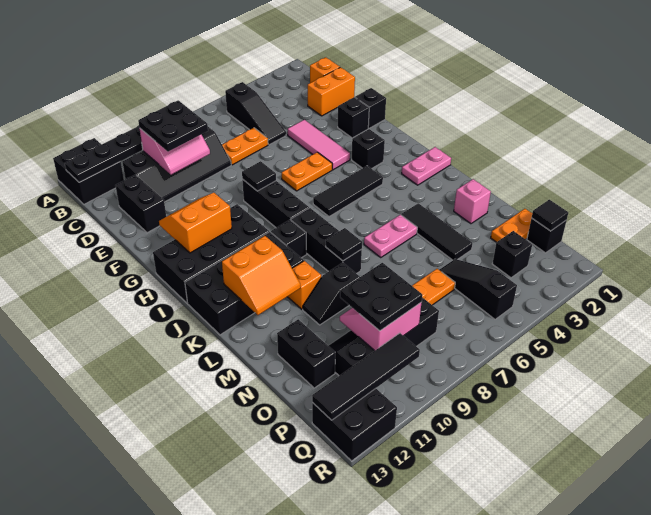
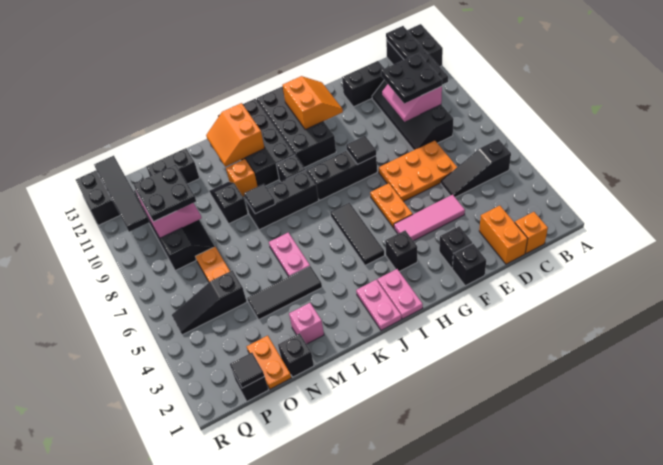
orange plate D6:D7 level 1 -> orange plate D6:F7 level 1
none -> pink plate I1:I2 level 1
black slope O5:Q5 level 1 top Q -> black slope O5:Q5 level 1 top O
black brick P3 level 1 -> black brick N1 level 1

